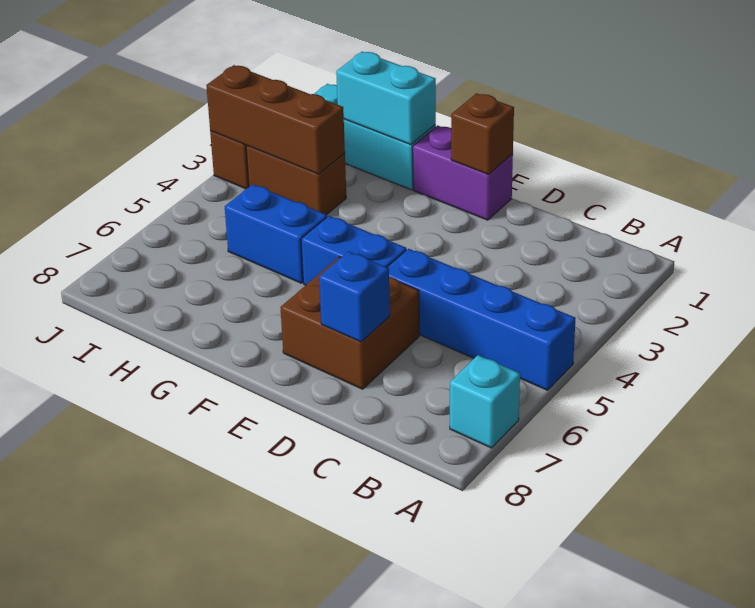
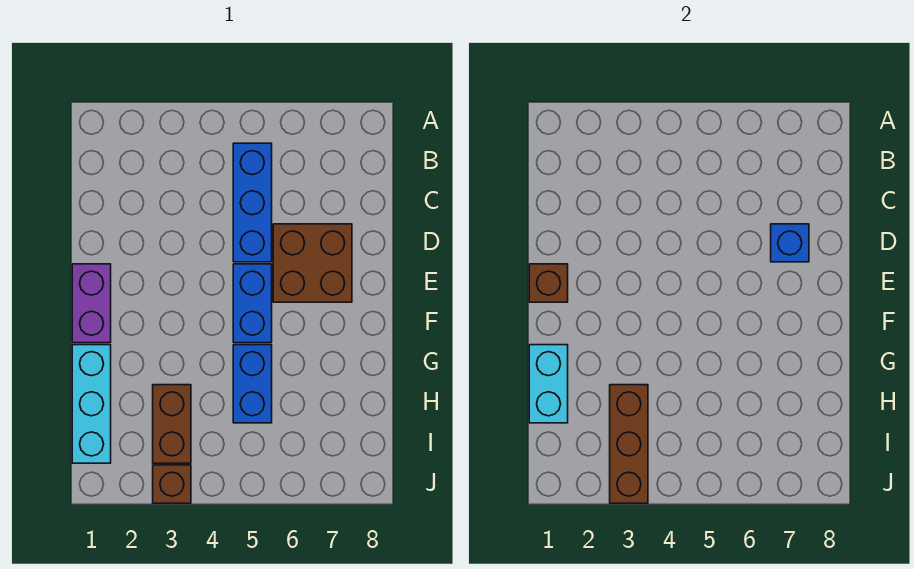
blue brick A5:D5 level 1 -> blue brick B5:D5 level 1
cyan brick A7 level 1 -> none

